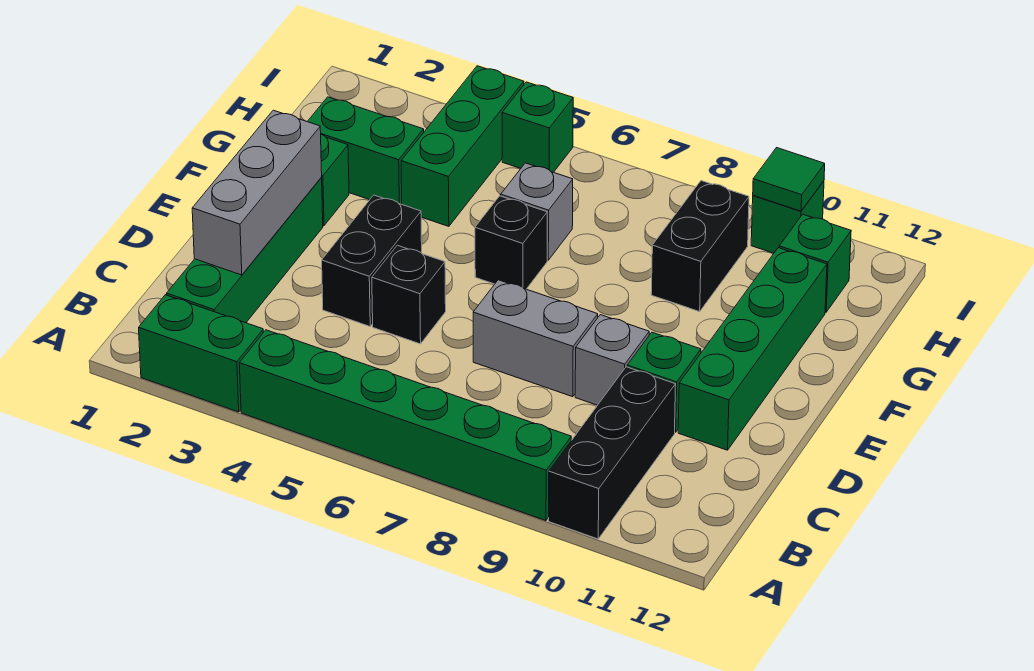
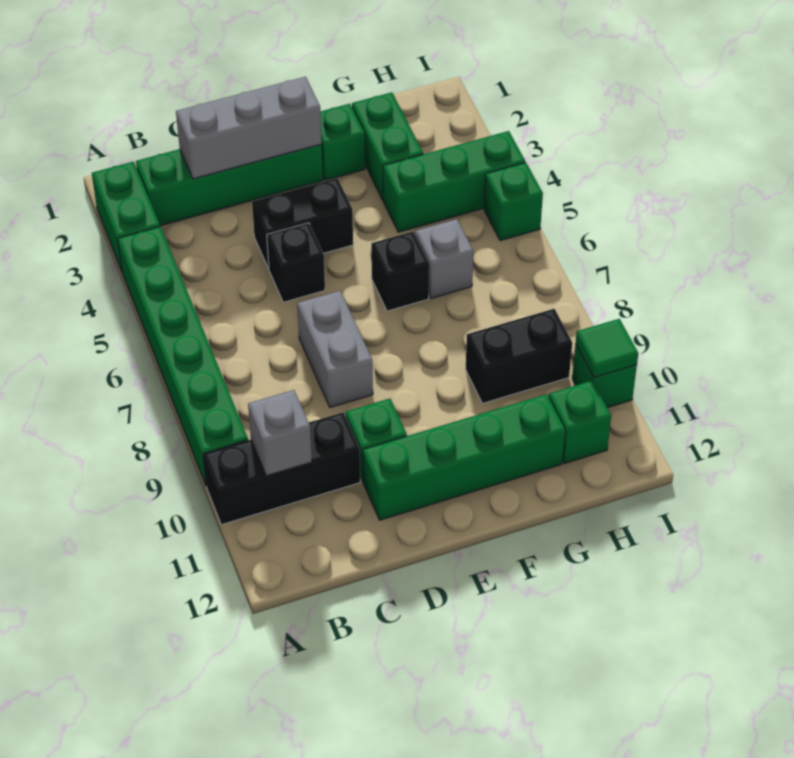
grey brick D9 level 1 -> grey brick B10 level 2

